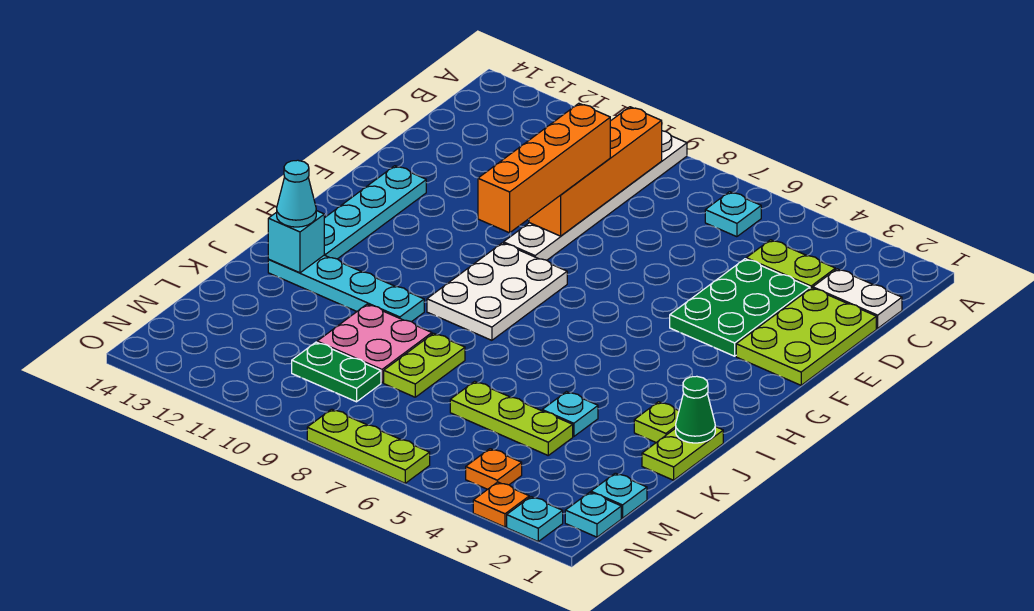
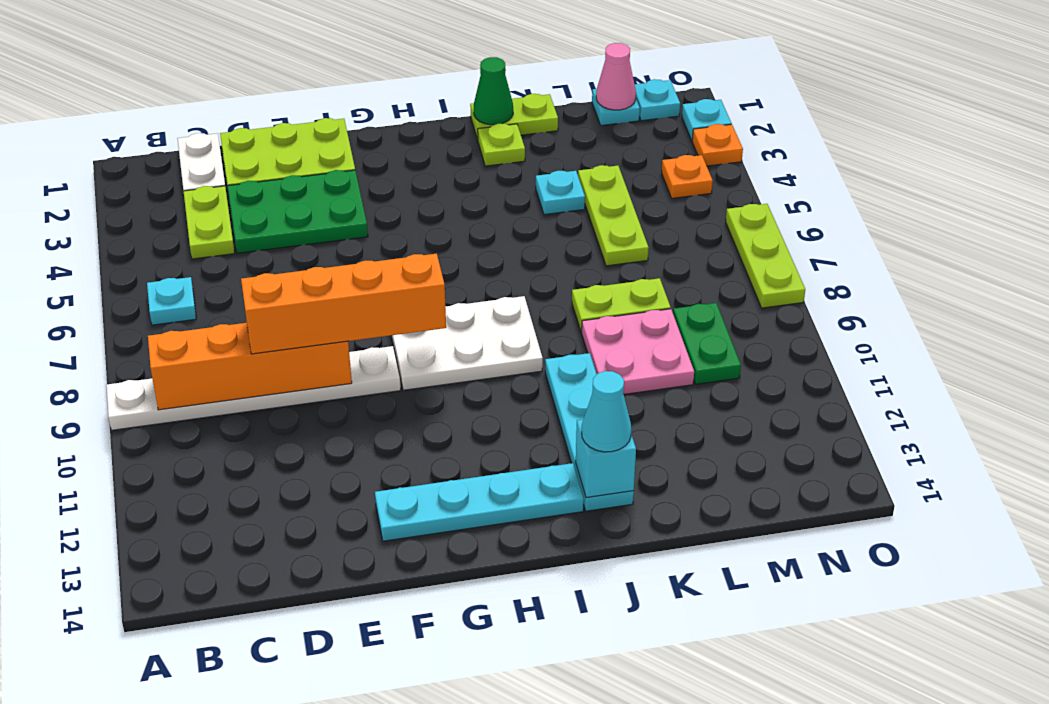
none -> pink cone M1 level 2

